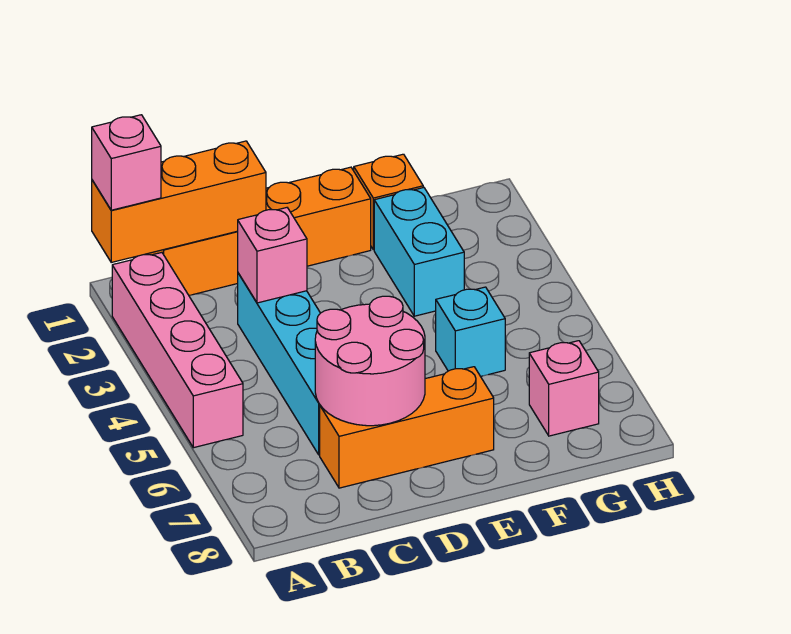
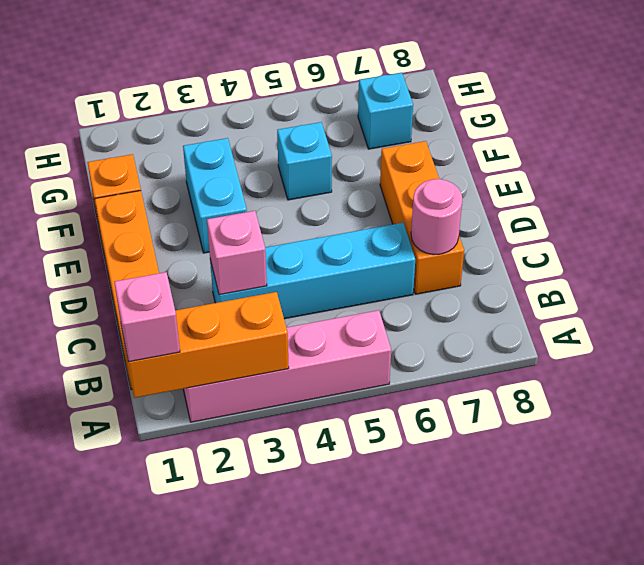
orange brick A1:C1 level 2 -> orange brick A1:A3 level 2
pink round brick C6:D7 level 2 -> pink round brick C7 level 2
cyan brick F2:F3 level 1 -> cyan brick E3:F3 level 1
pink brick G7 level 1 -> cyan brick G7 level 1

